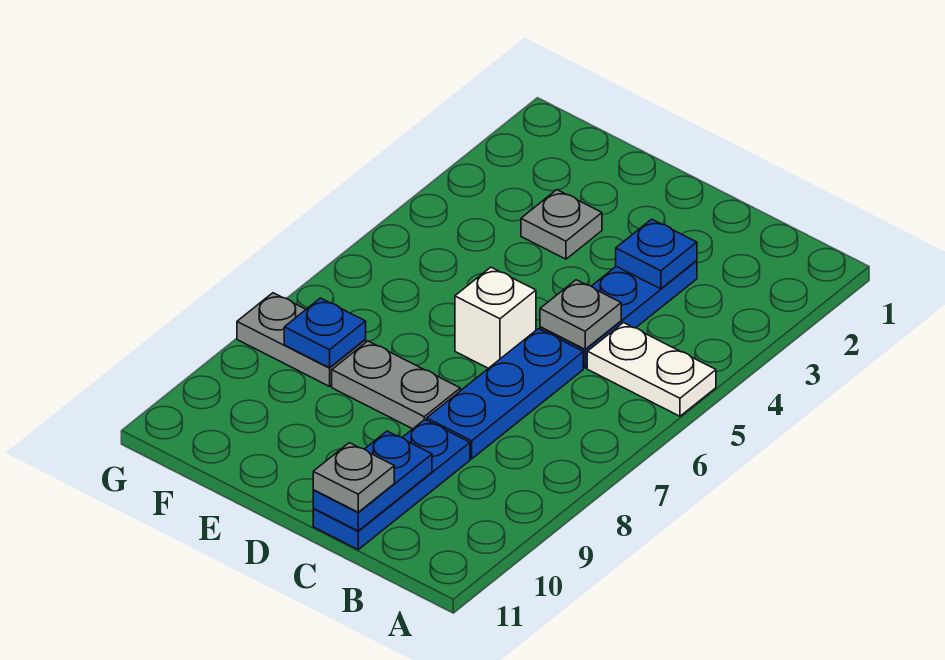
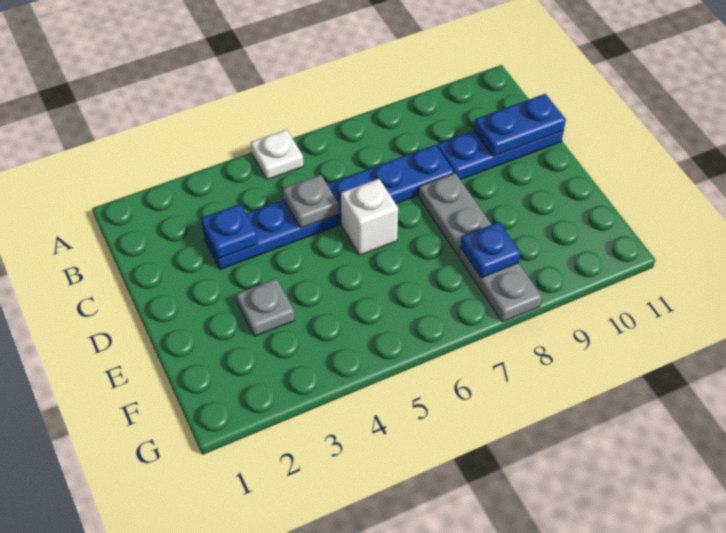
white plate A5:B5 level 1 -> white plate A5 level 1
grey plate C11 level 3 -> none

